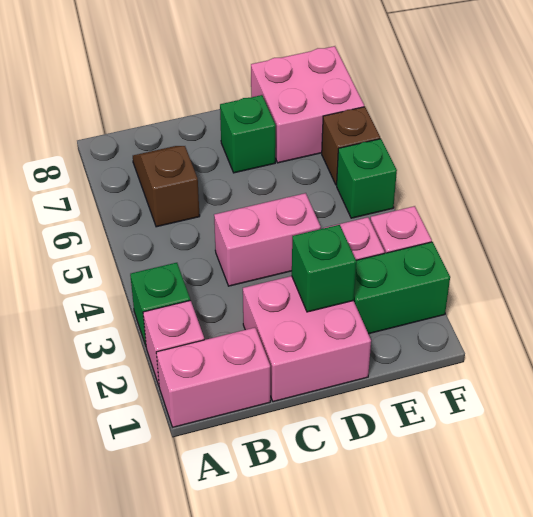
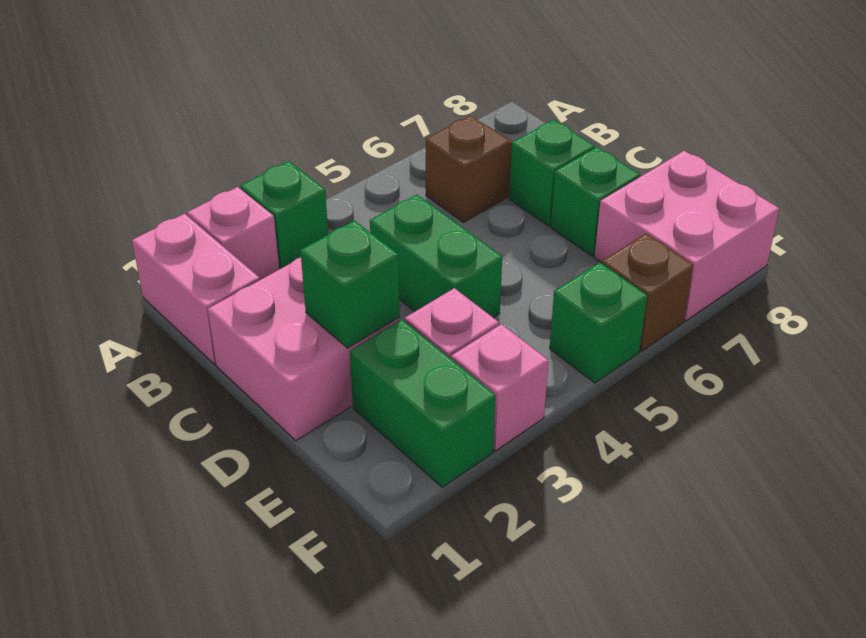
pink brick C4:D4 level 1 -> green brick C4:D4 level 1
none -> green brick C7 level 1

